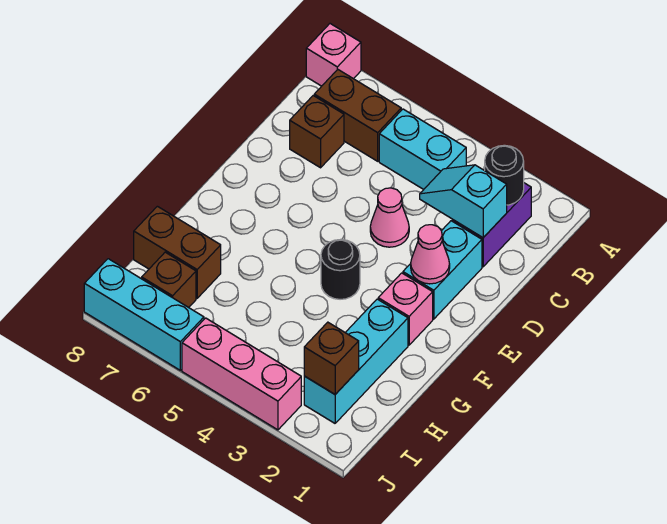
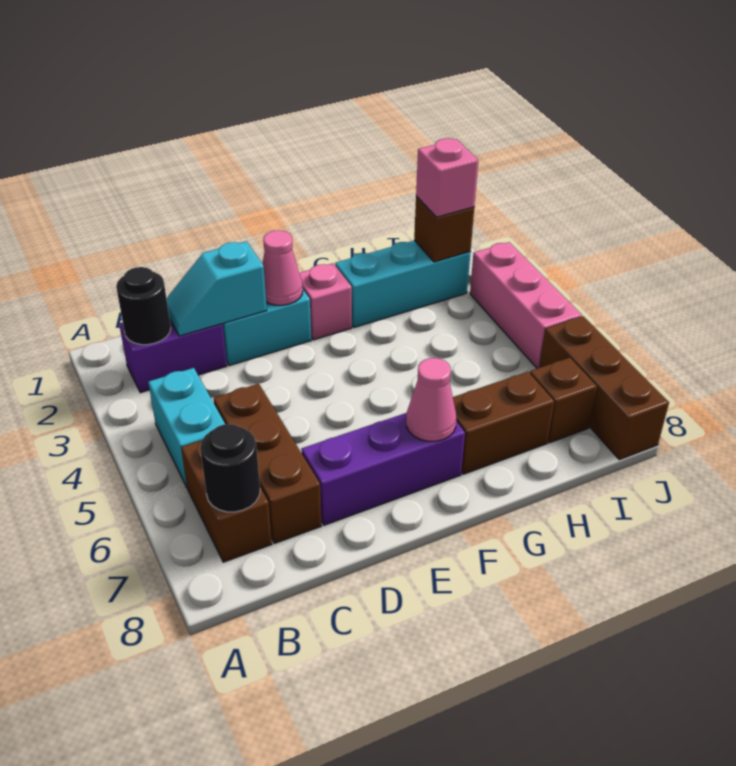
pink brick A8 level 1 -> pink brick I2 level 3
cyan slope C2:C3 level 2 top 2 -> cyan slope C2:D2 level 2 top D
brown brick C7 level 1 -> brown brick C5:C7 level 1
pink cone D4 level 1 -> pink cone F7 level 2
none -> purple brick D7:F7 level 1
black round brick F4 level 1 -> black round brick B7 level 2
brown brick H7:H8 level 1 -> brown brick G7:H7 level 1
cyan brick J6:J8 level 1 -> brown brick J6:J8 level 1

